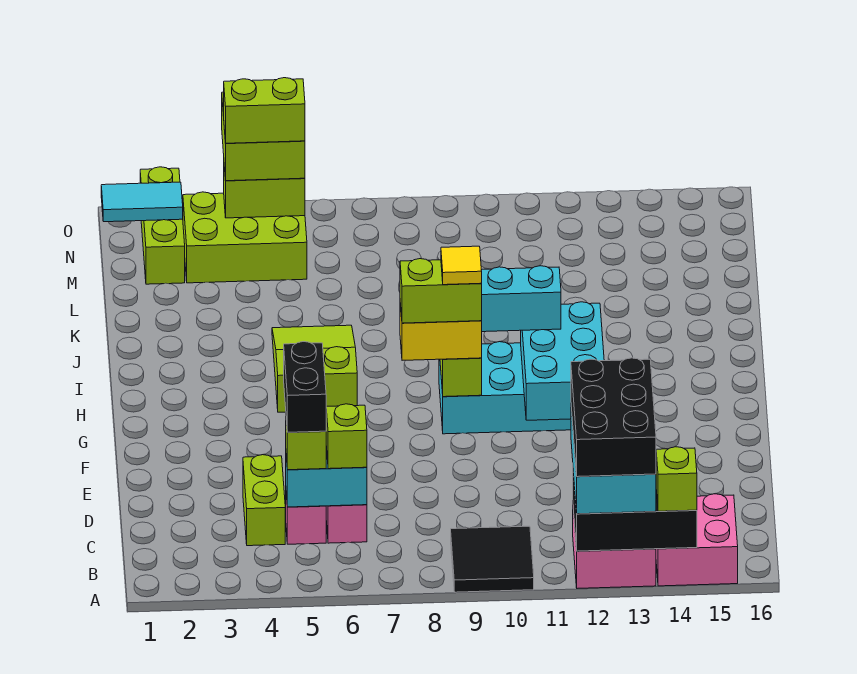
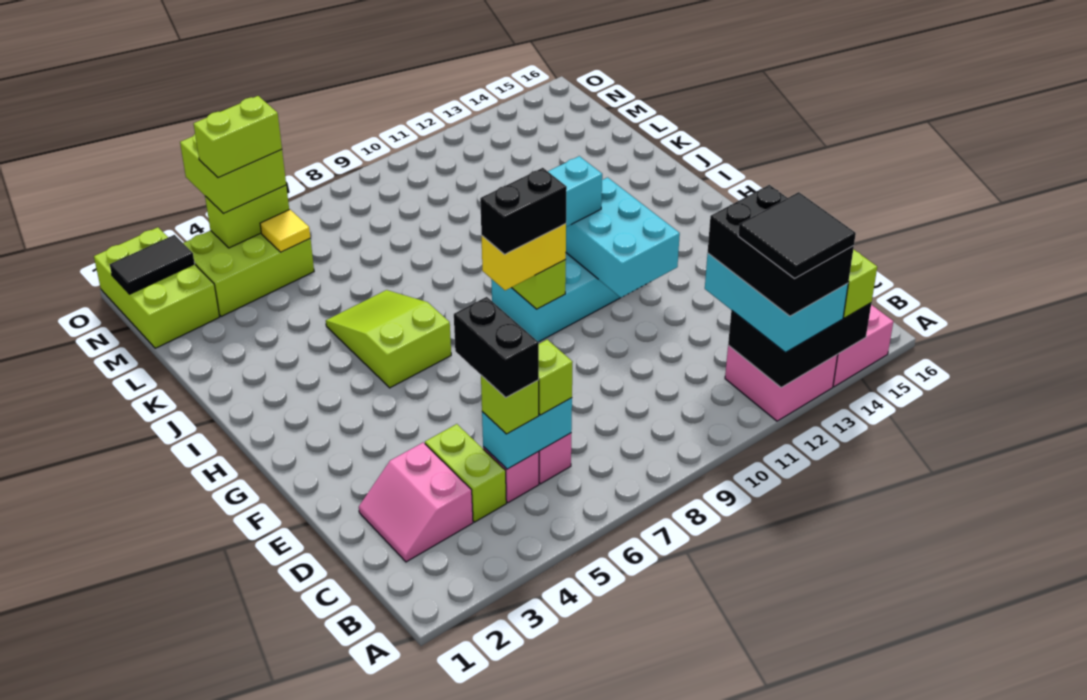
black tile A9:B10 level 1 -> black tile A12:B13 level 5
none -> pink slope C2:D3 level 1 top 3
lime brick G8:G9 level 4 -> black brick G8:G9 level 4
yellow tile G9 level 5 -> yellow tile M5 level 2
lime brick M2:O2 level 1 -> lime brick M1:O2 level 1
cyan tile N1:N2 level 2 -> black tile N1:N2 level 2

